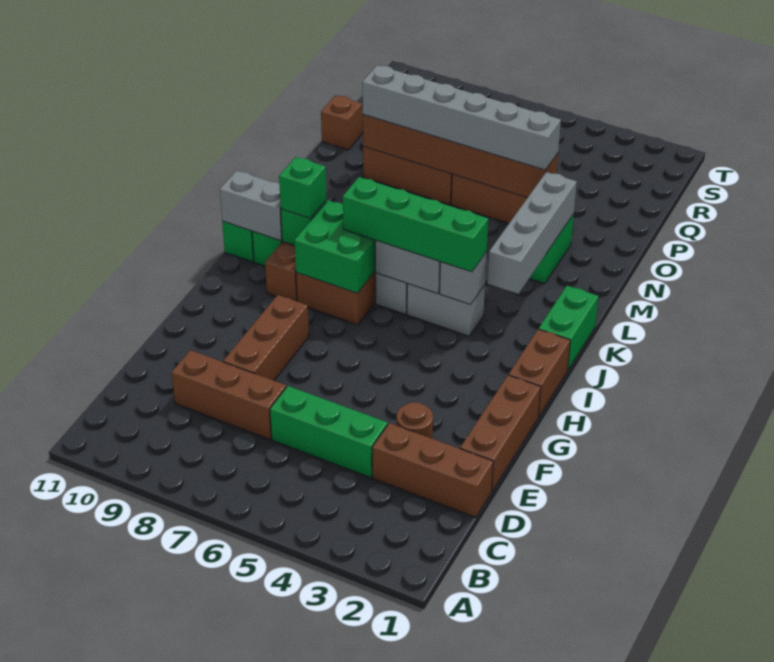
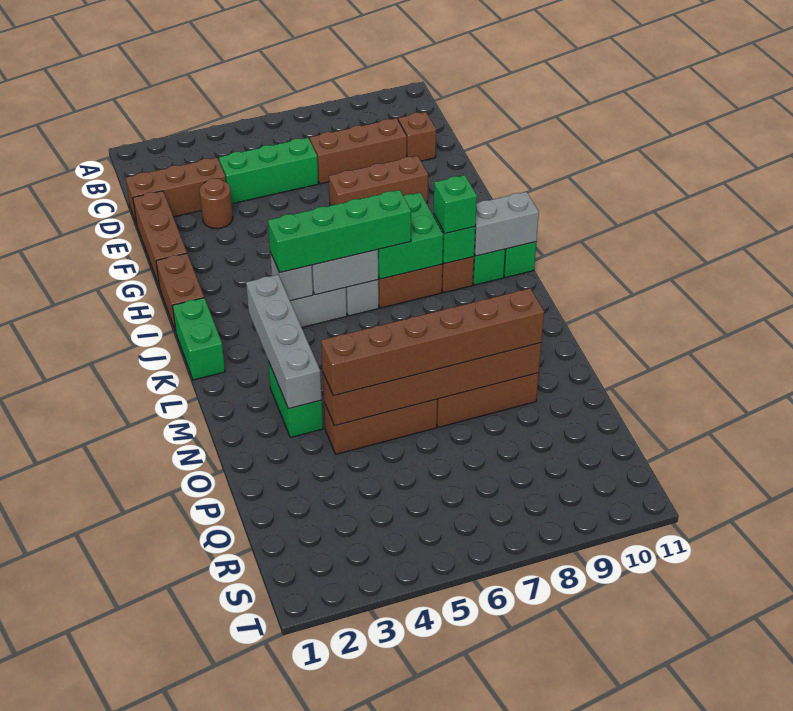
brown brick E8:G8 level 1 -> brown brick F7:F9 level 1
grey brick O4:O9 level 3 -> brown brick O4:O9 level 3
brown brick P11 level 1 -> brown brick D10 level 1

